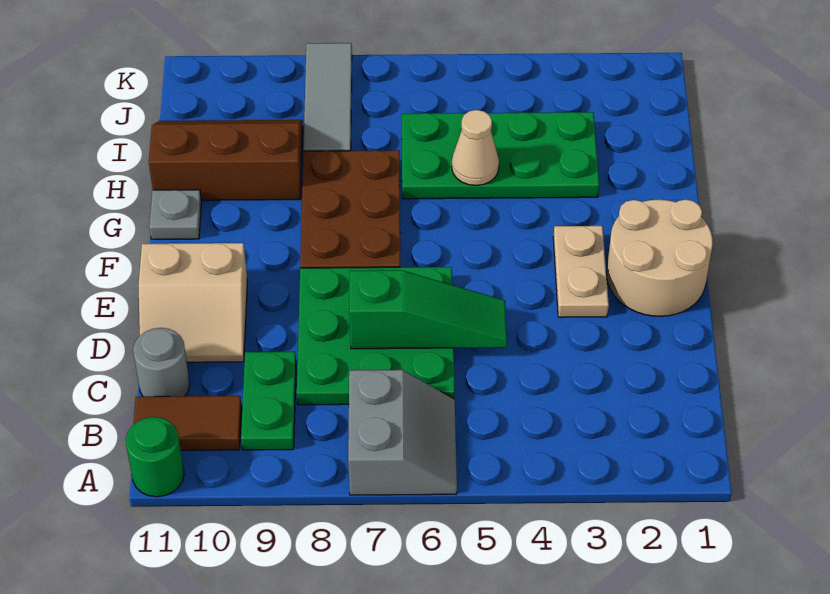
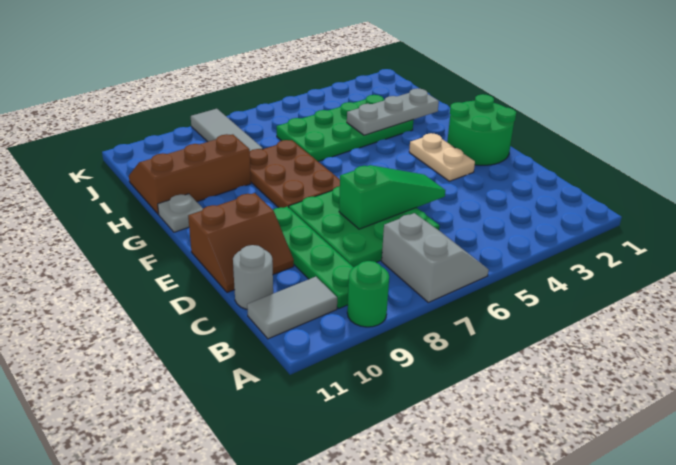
green round brick A11 level 1 -> green round brick A9 level 1
green plate B9:C9 level 1 -> green plate B9:E9 level 1
brown tile B10:B11 level 1 -> grey tile B10:B11 level 1
tan slope D10:E11 level 1 top E -> brown slope D10:E11 level 1 top E
tan round brick E1:F2 level 1 -> green round brick E1:F2 level 1
none -> grey plate H2:H4 level 2
tan cone H5 level 2 -> none

